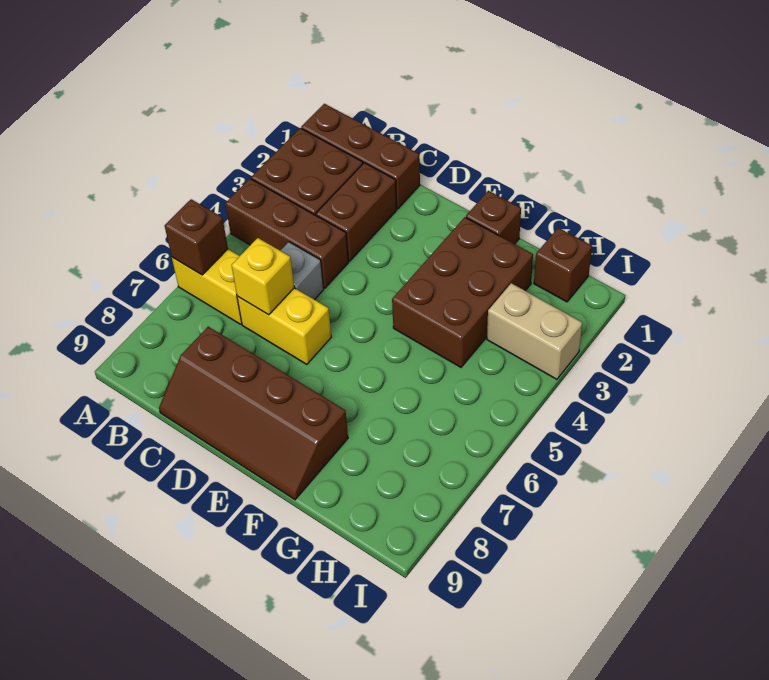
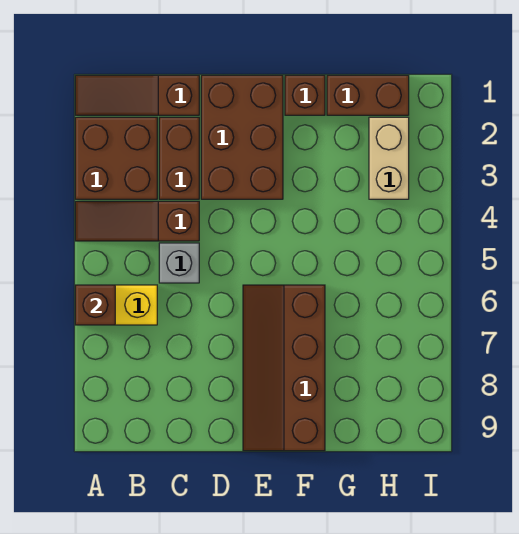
brown brick A1:C1 level 1 -> brown slope A1:C1 level 1 top C
brown brick A4:C4 level 1 -> brown slope A4:C4 level 1 top C
yellow brick C6:D6 level 1 -> none
yellow brick C6 level 2 -> none
brown slope C8:F9 level 1 top 8 -> brown slope E6:F9 level 1 top F
brown brick F2:G4 level 1 -> brown brick D1:E3 level 1
brown brick H1 level 1 -> brown brick G1:H1 level 1
tan brick H3:I3 level 1 -> tan brick H2:H3 level 1

